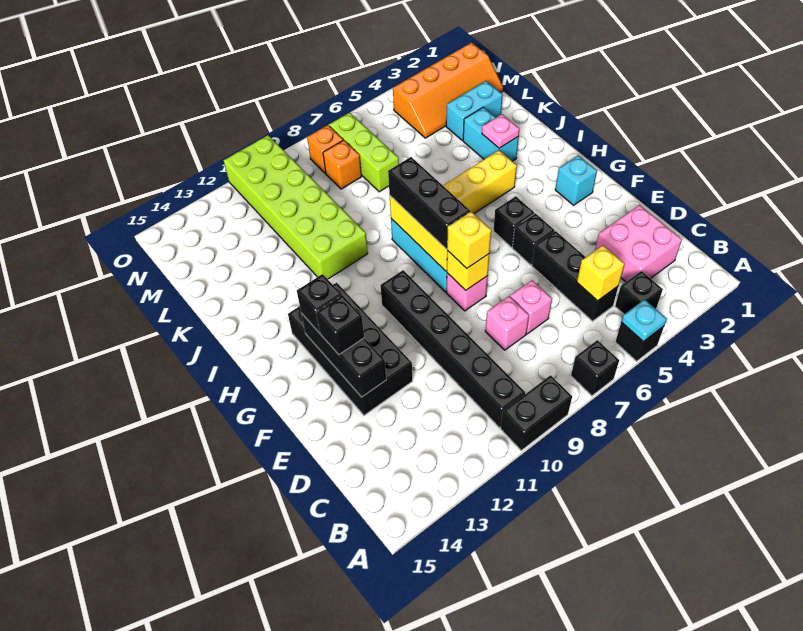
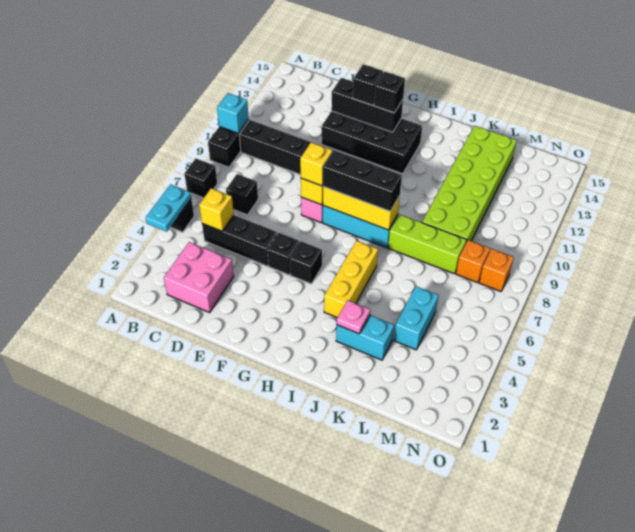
cyan plate A5 level 2 -> cyan plate A4:A5 level 2
black brick B4 level 1 -> black brick C7 level 1
pink brick D7 level 1 -> none
pink brick D8 level 1 -> none
cyan brick G2 level 1 -> cyan brick A10 level 2
lime brick J10:O11 level 1 -> lime brick K9:L14 level 1
cyan brick L2:L3 level 1 -> cyan brick L4:L5 level 1
lime brick L7:N7 level 1 -> lime brick J8:L8 level 1
orange slope M1:N4 level 1 top N -> none

